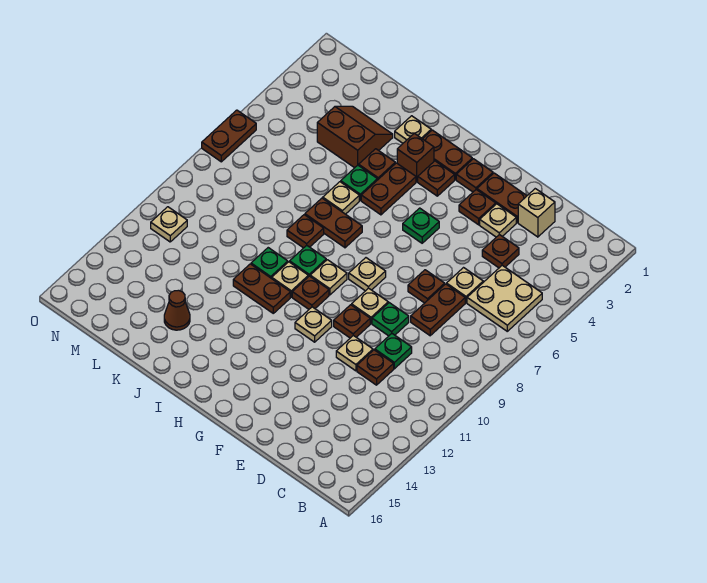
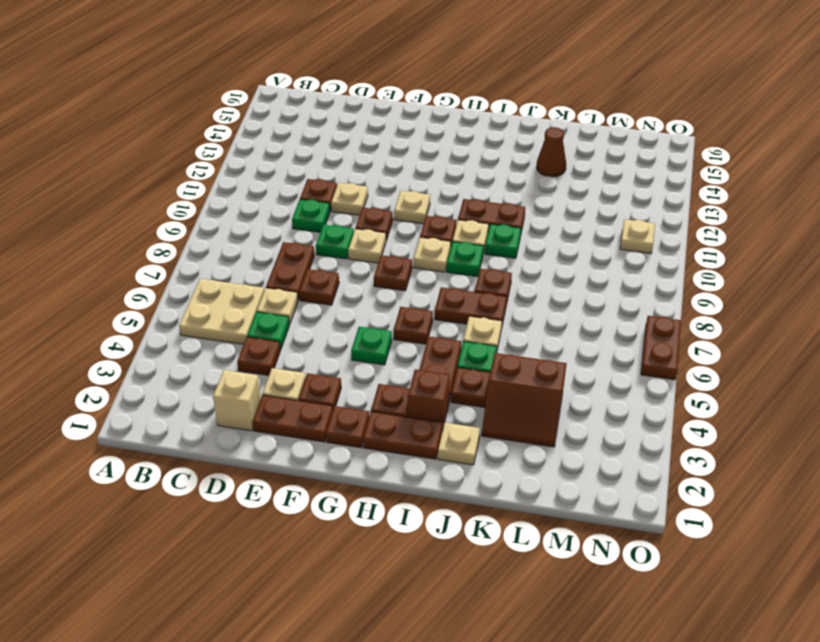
none -> green plate D5 level 1
tan plate G8 level 1 -> brown plate G8 level 1
none -> brown plate H6 level 1

